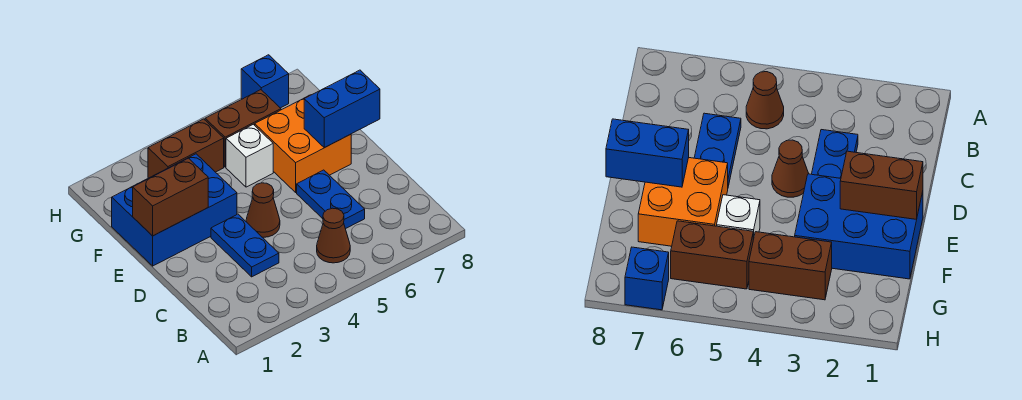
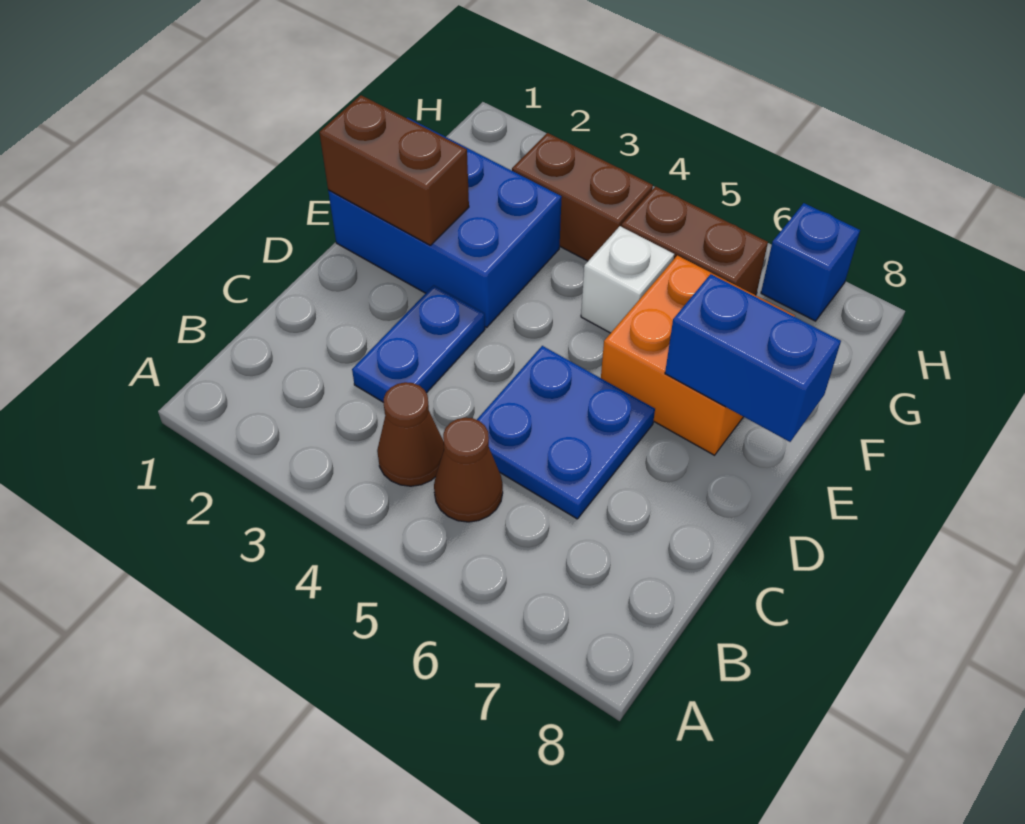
blue plate C6:D6 level 1 -> blue plate C5:D6 level 1
brown cone D4 level 1 -> brown cone B4 level 1

